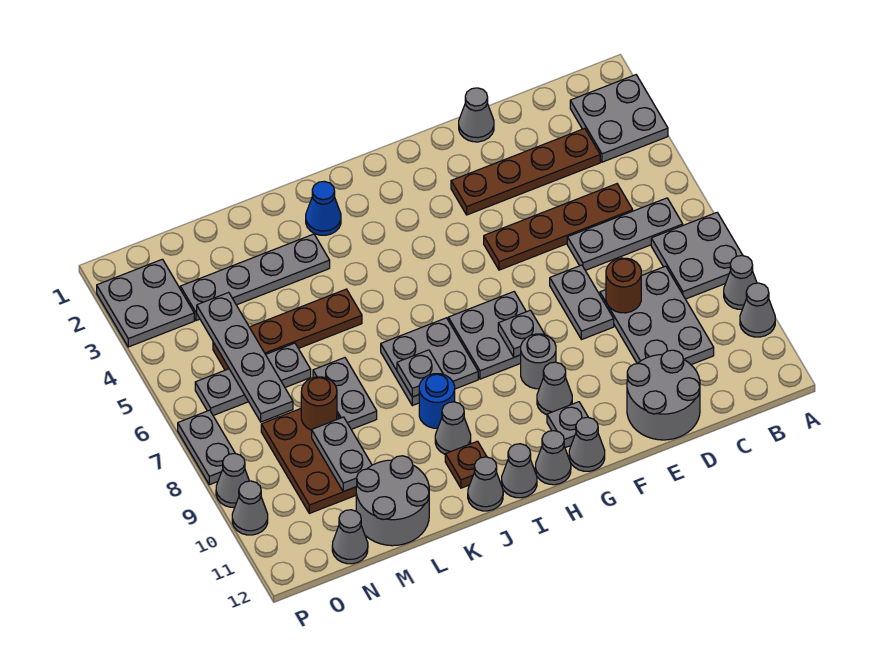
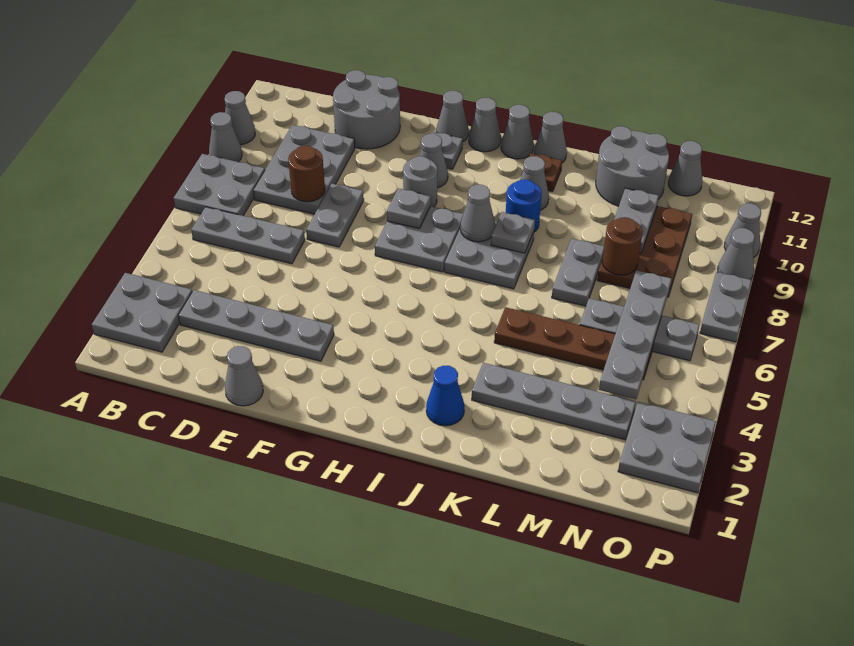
brown plate C3:F3 level 1 -> grey plate C3:F3 level 1
brown plate C5:F5 level 1 -> none
none -> grey cone I8 level 2

